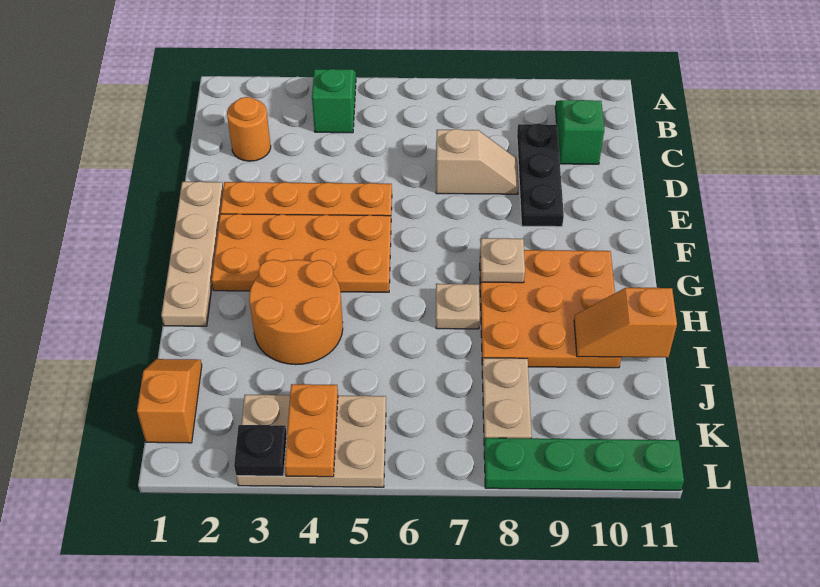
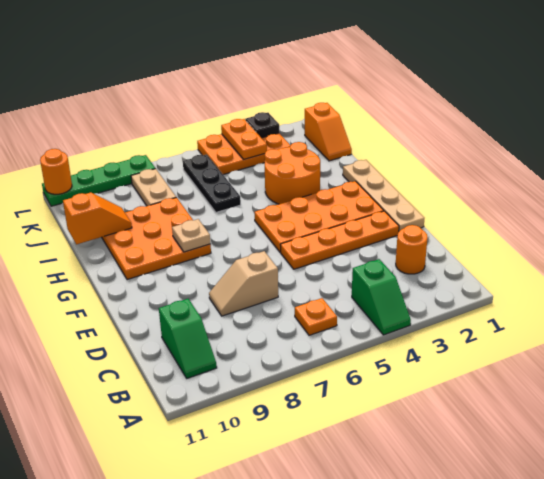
none -> orange plate B6 level 1
black plate C9:E9 level 1 -> black plate I6:K6 level 1
tan plate H7 level 1 -> none
tan plate K3:L5 level 1 -> orange plate K3:L5 level 1
none -> orange round brick L11 level 2

